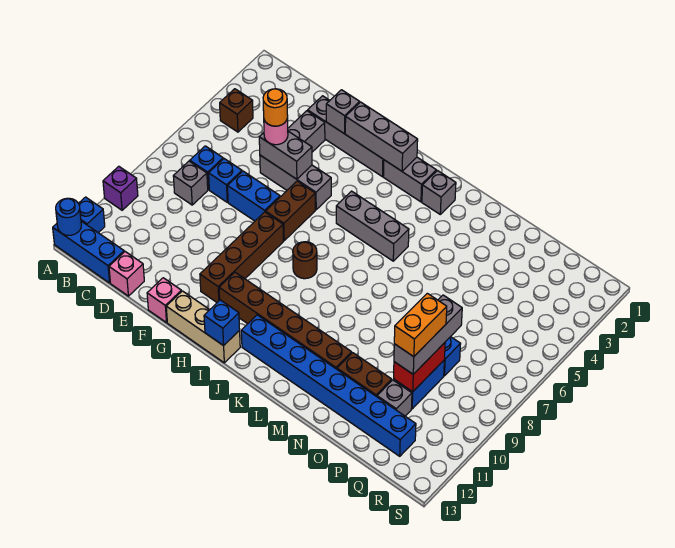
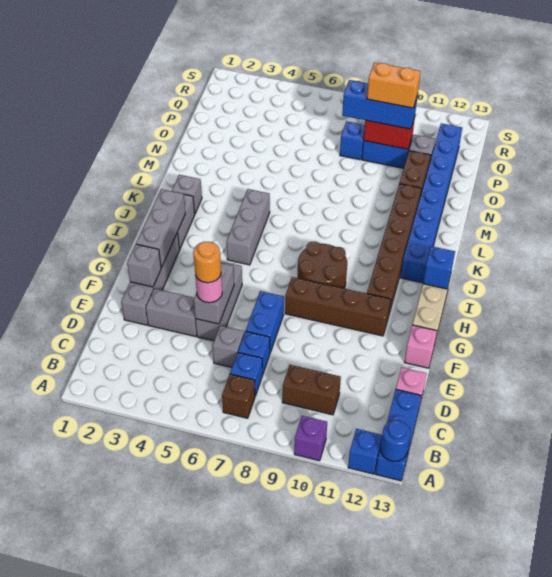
brown brick B4 level 1 -> brown brick B7 level 1
grey brick C8 level 1 -> grey brick D6 level 1
brown brick G6:G7 level 1 -> brown brick C9:C10 level 1
brown round brick I8 level 1 -> brown round brick H8:I9 level 1
grey brick P8:P10 level 3 -> blue brick P8:P10 level 3

